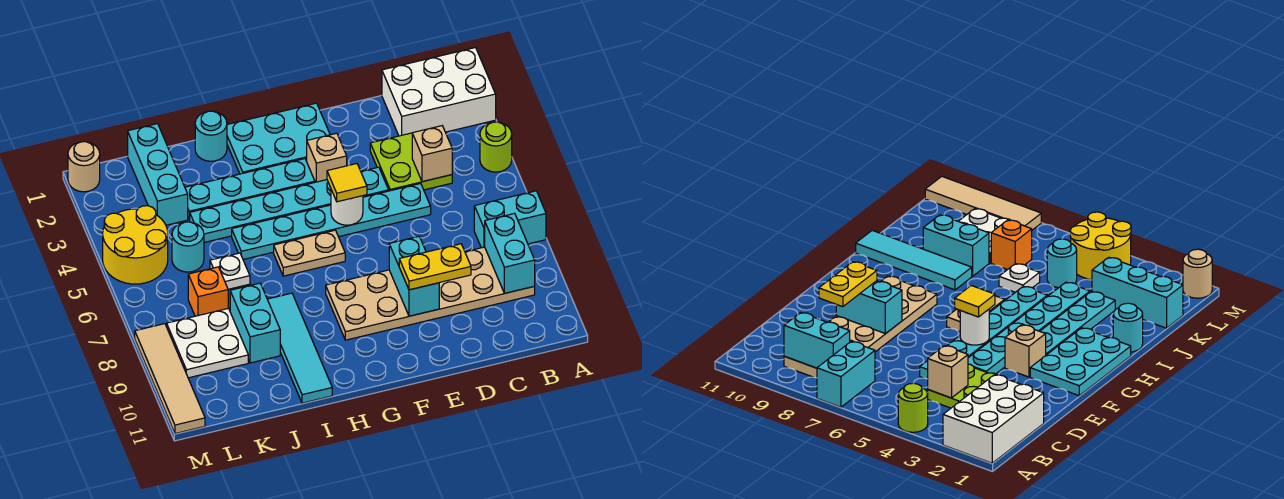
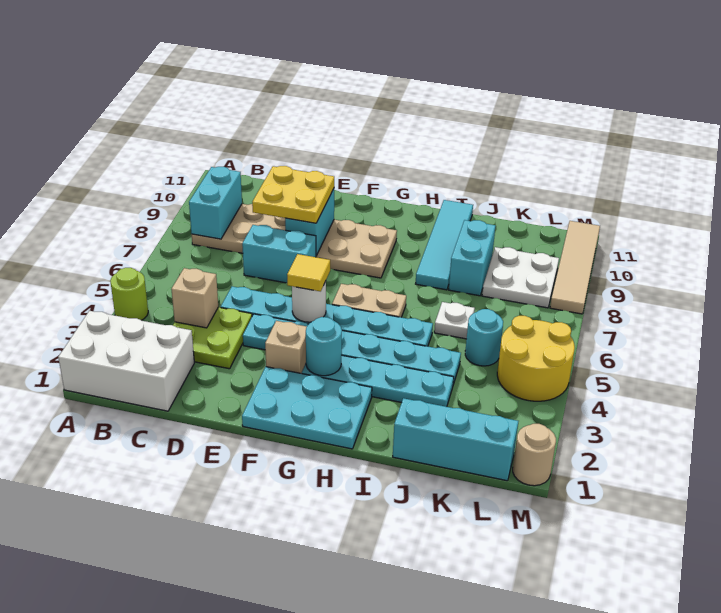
cyan brick A7:B7 level 1 -> cyan brick D7:E7 level 1
yellow plate D9:E9 level 3 -> yellow plate D8:E9 level 3
cyan round brick I1 level 1 -> cyan round brick G3 level 2
cyan brick K1:K3 level 1 -> cyan brick J1:L1 level 1
orange brick K7 level 1 -> none

